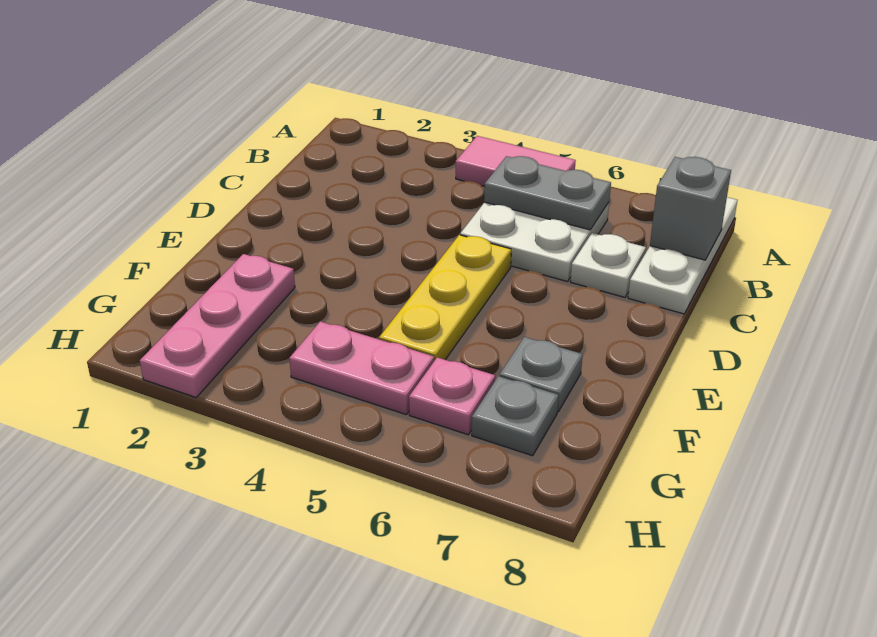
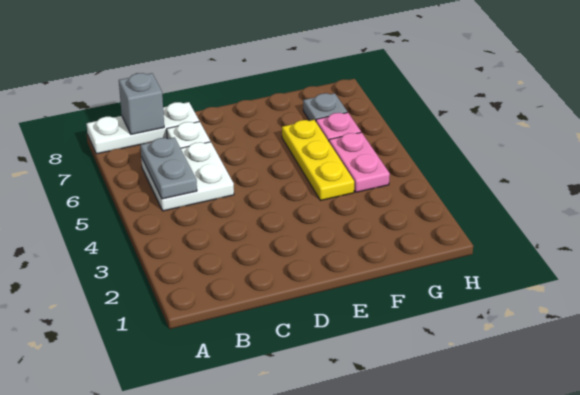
pink tile A4:A5 level 1 -> none
yellow plate D5:F5 level 1 -> yellow plate F4:F6 level 1
pink plate F2:H2 level 1 -> none
grey plate F7 level 1 -> none

